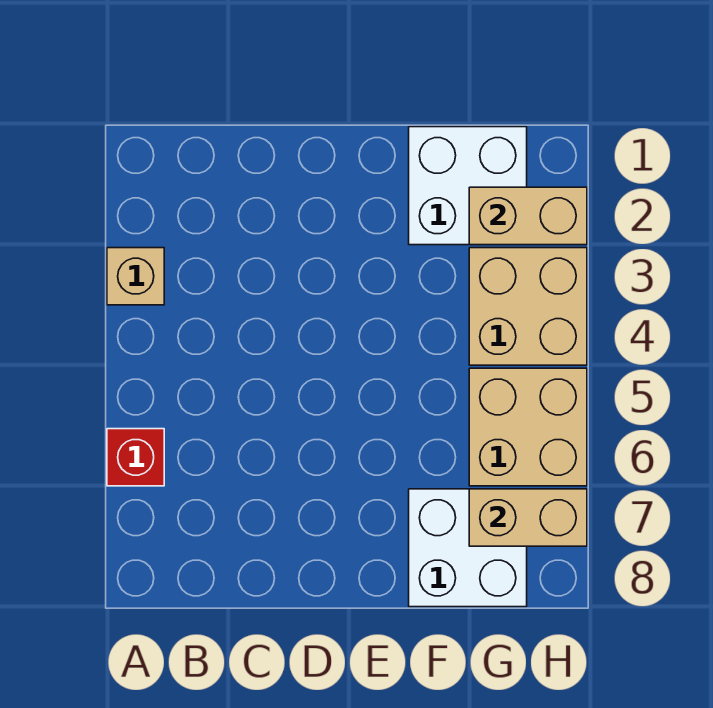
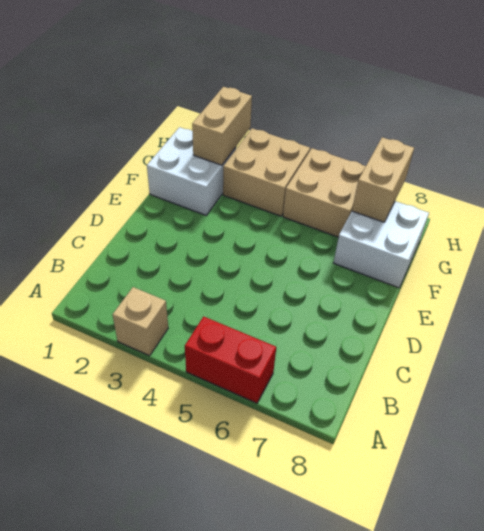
red brick A6 level 1 -> red brick A5:A6 level 1

